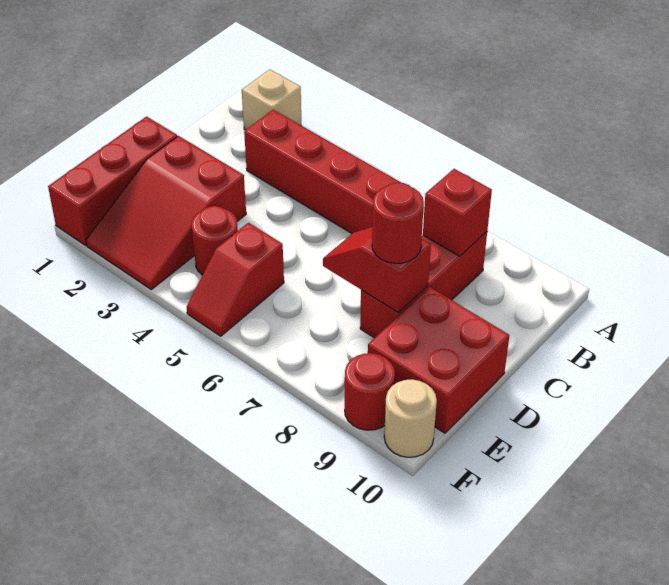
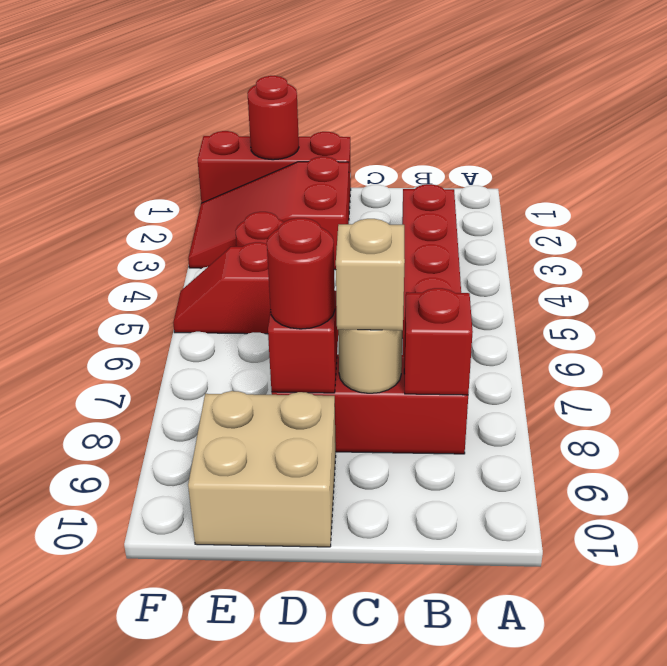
tan brick A2 level 1 -> tan brick C8 level 3
red brick D9:E10 level 1 -> tan brick D9:E10 level 1
red round brick F9 level 1 -> red round brick E1 level 2
tan round brick F10 level 1 -> tan round brick C8 level 2

